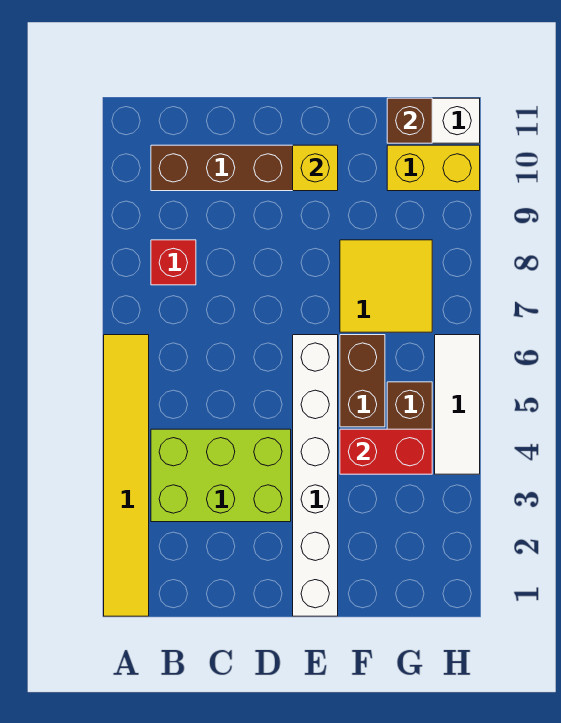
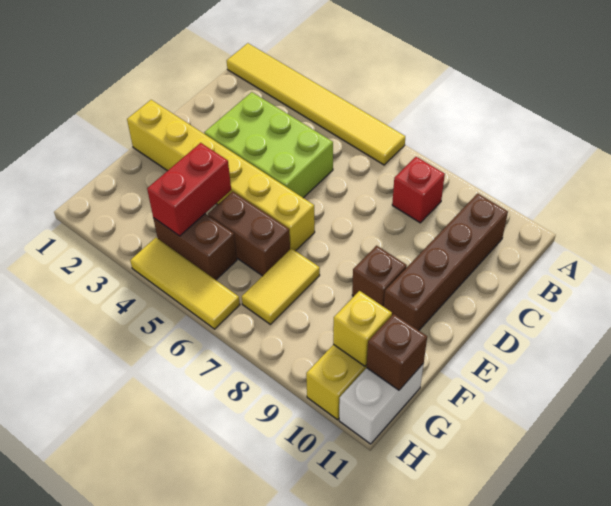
lime brick B3:D4 level 1 -> lime brick C3:D5 level 1
white brick E1:E6 level 1 -> yellow brick E1:E6 level 1
none -> brown brick E9 level 1
yellow brick E10 level 2 -> yellow brick G10 level 2
yellow tile F7:G8 level 1 -> yellow tile F7:G7 level 1
white tile H4:H6 level 1 -> yellow tile H4:H6 level 1

